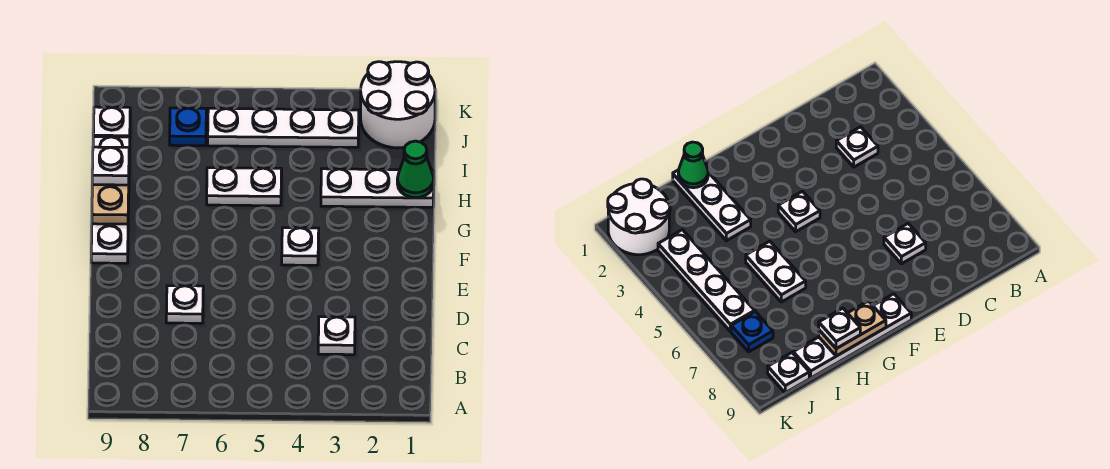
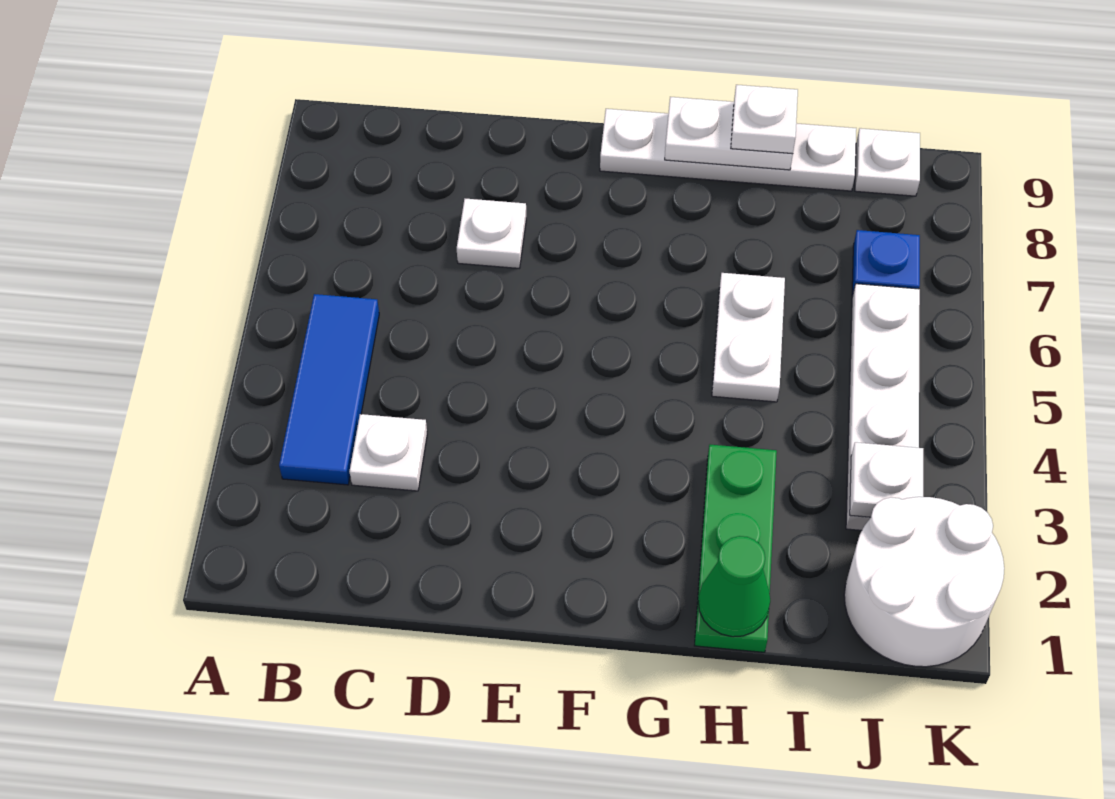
none -> blue tile B3:B5 level 1
white plate F4 level 1 -> white plate J3 level 2
tan plate G9:H9 level 2 -> white plate G9:H9 level 2
white plate H1:H3 level 1 -> green plate H1:H3 level 1

